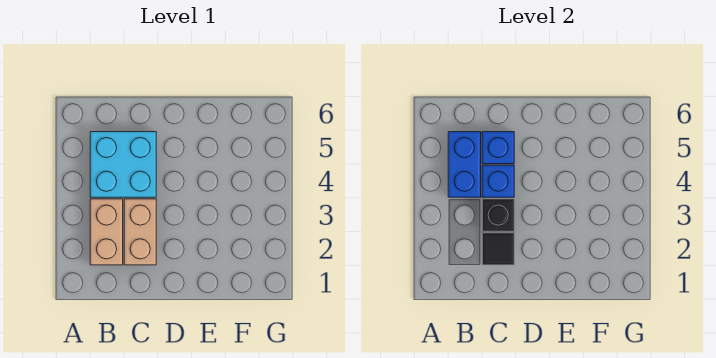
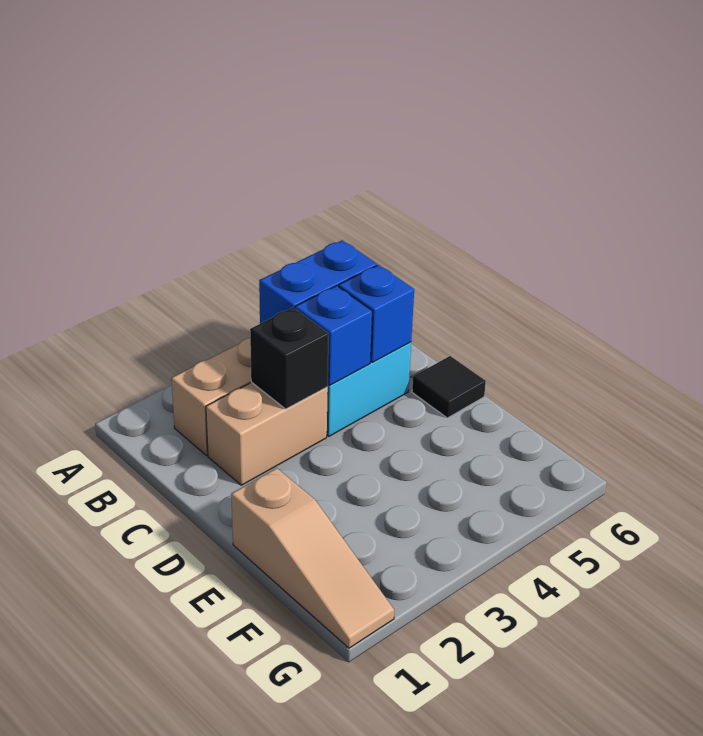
black tile C2 level 2 -> black tile D6 level 1
none -> tan slope E1:G1 level 1 top E

